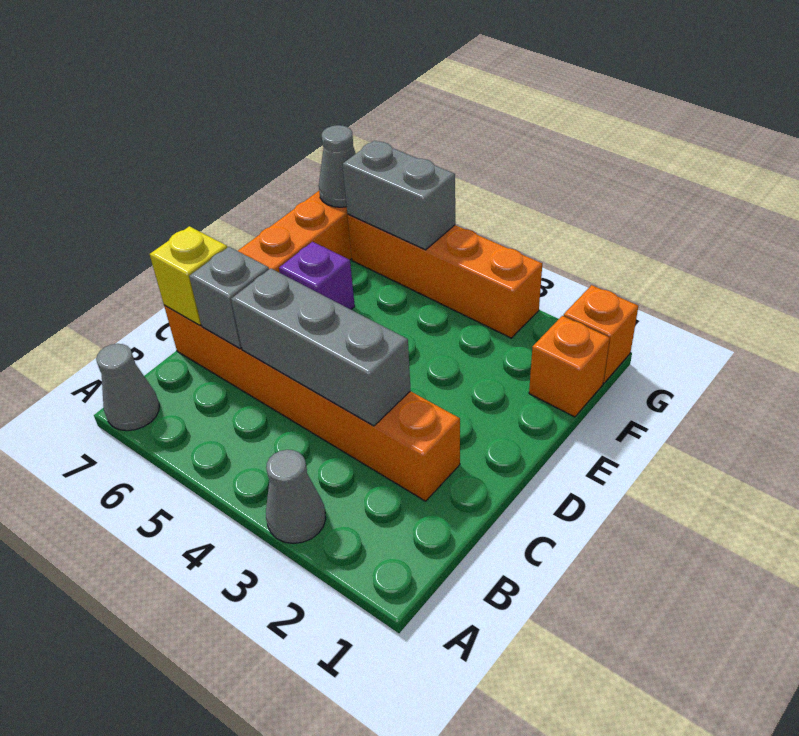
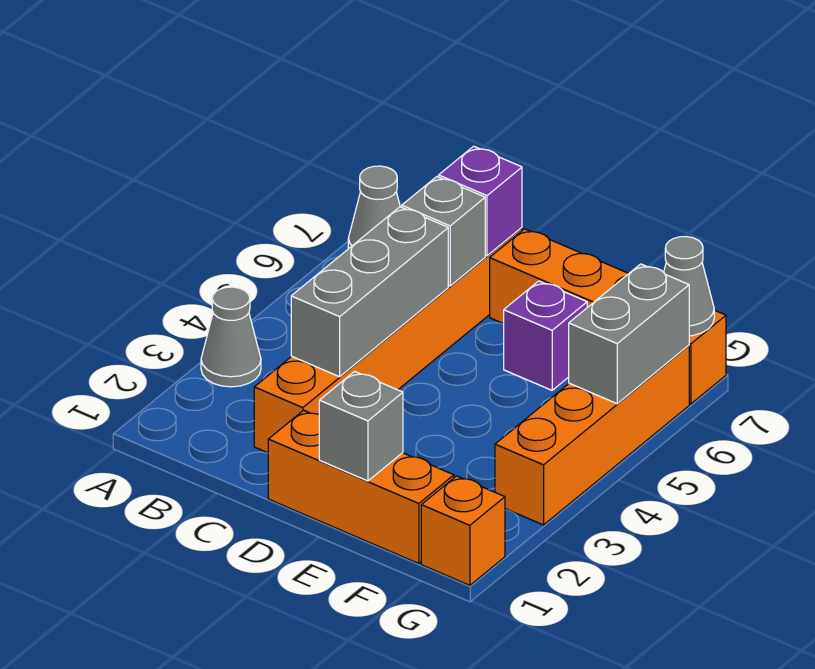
yellow brick C7 level 2 -> purple brick C7 level 2
none -> grey brick E1 level 2
orange brick F1 level 1 -> orange brick D1:F1 level 1

